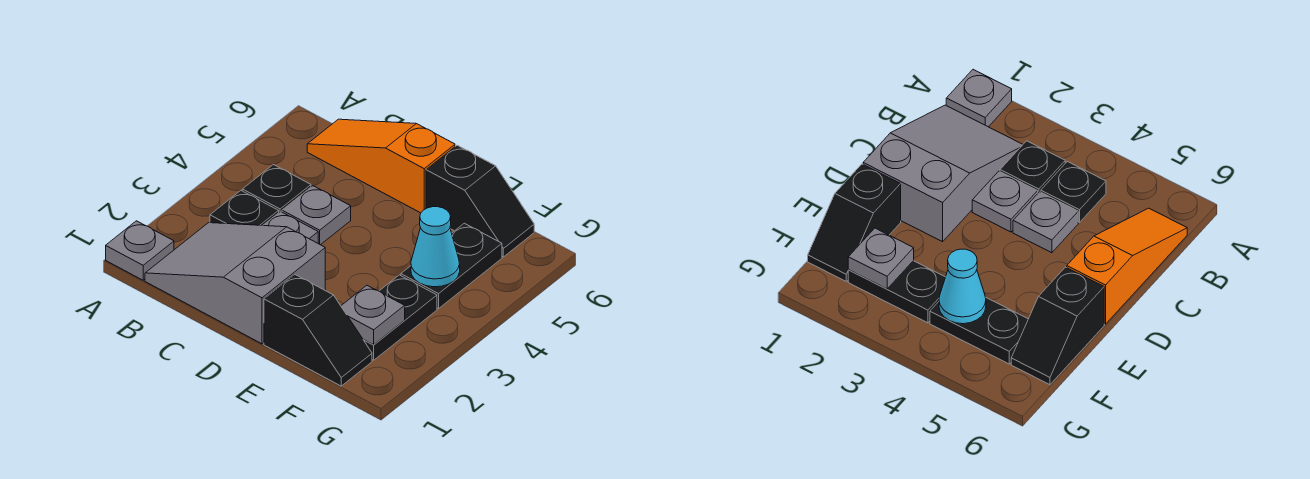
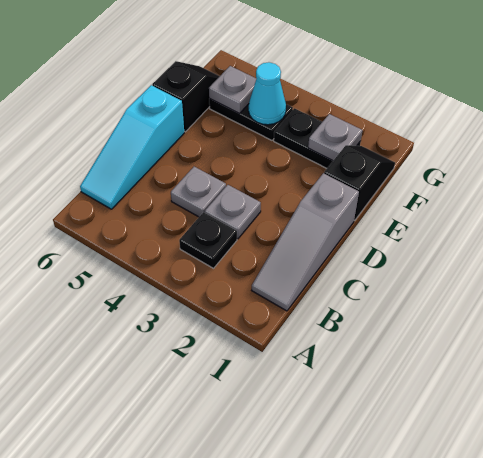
grey plate A1 level 1 -> grey plate F5 level 2
grey slope B1:D2 level 1 top D -> grey slope B1:D1 level 1 top D
black plate B4 level 1 -> none
orange slope B6:D6 level 1 top D -> cyan slope B6:D6 level 1 top D

